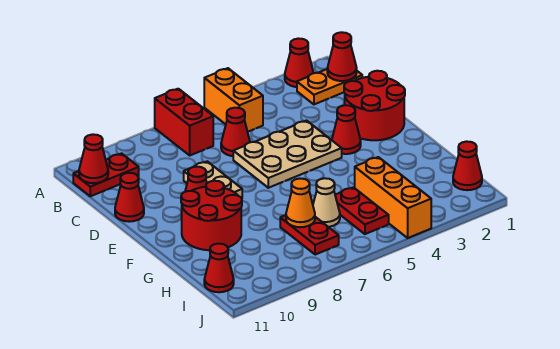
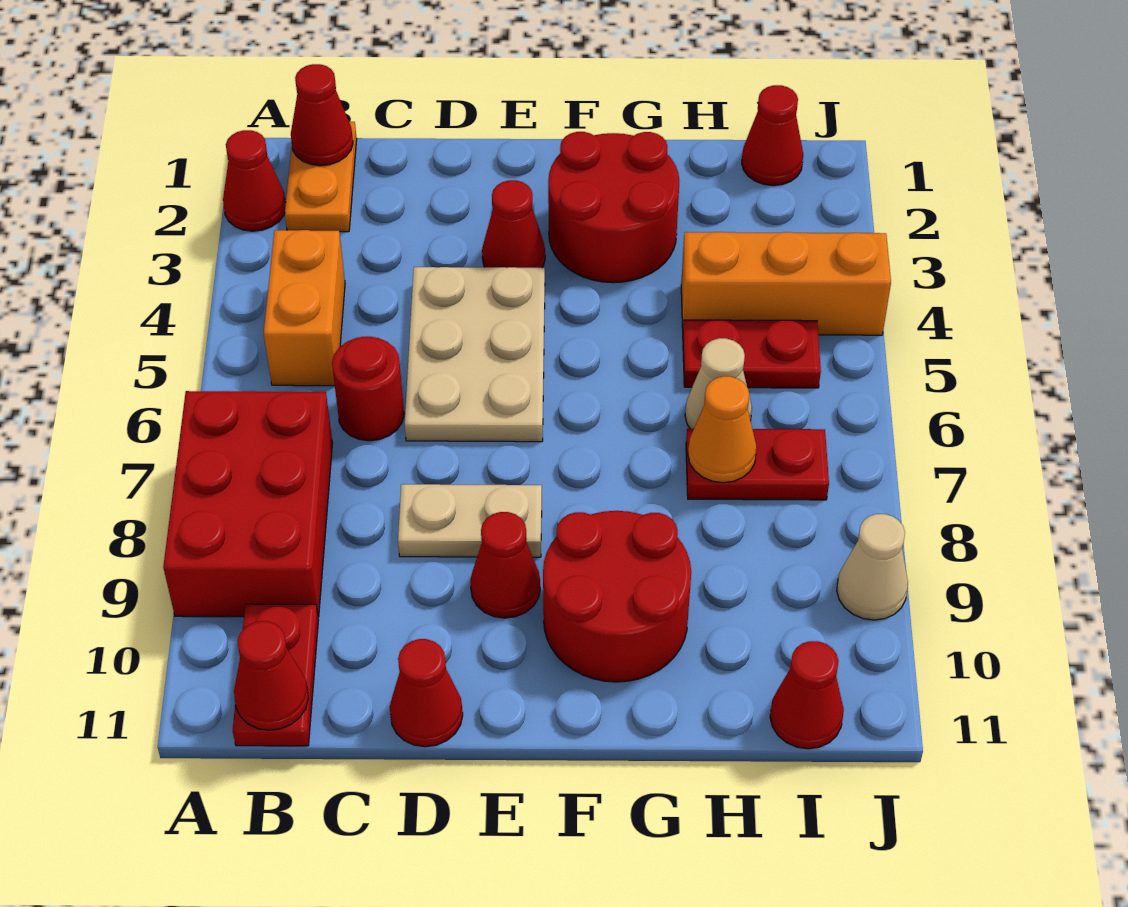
orange brick A5:B5 level 1 -> orange brick B4:B5 level 1
red brick A7:B7 level 1 -> red brick A7:B9 level 1
red cone C6 level 1 -> red round brick C6 level 1
red round brick D1:E2 level 1 -> red round brick F2:G3 level 1
none -> tan cone J9 level 1

